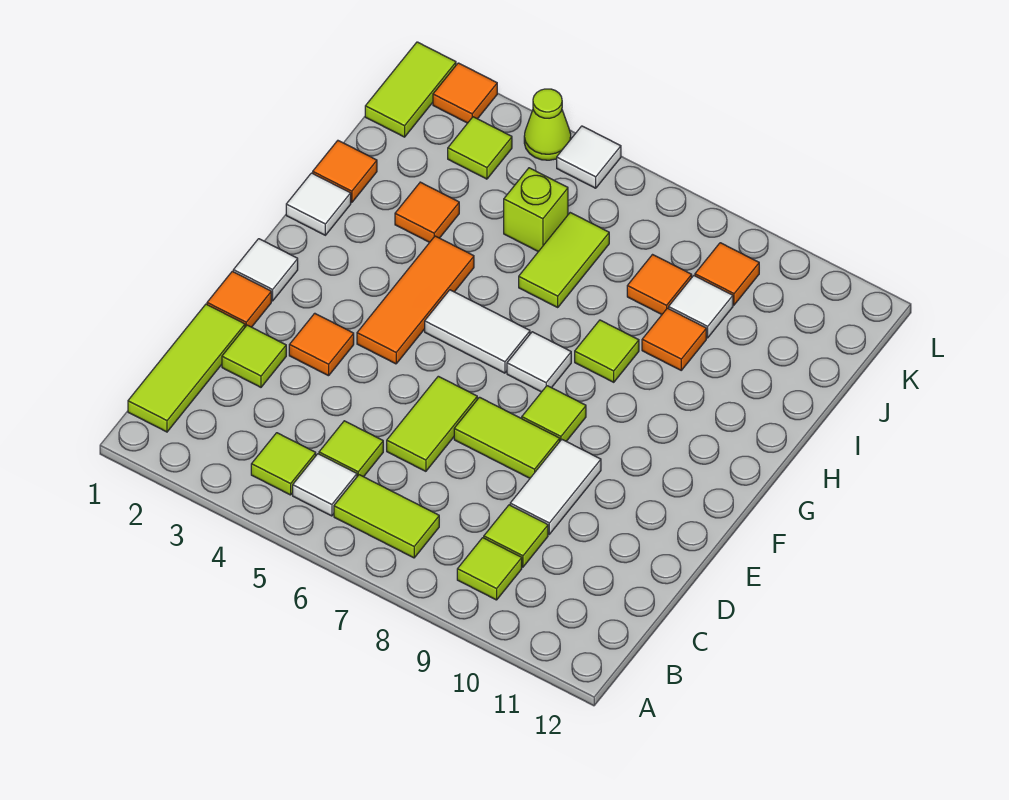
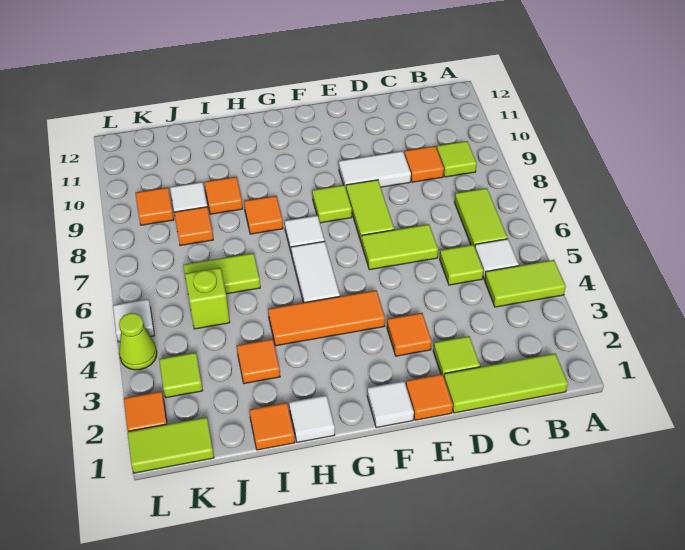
lime tile B4 level 1 -> lime tile A4:B4 level 1
lime tile C9 level 1 -> orange tile C9 level 1
lime tile H8 level 1 -> orange tile H8 level 1

